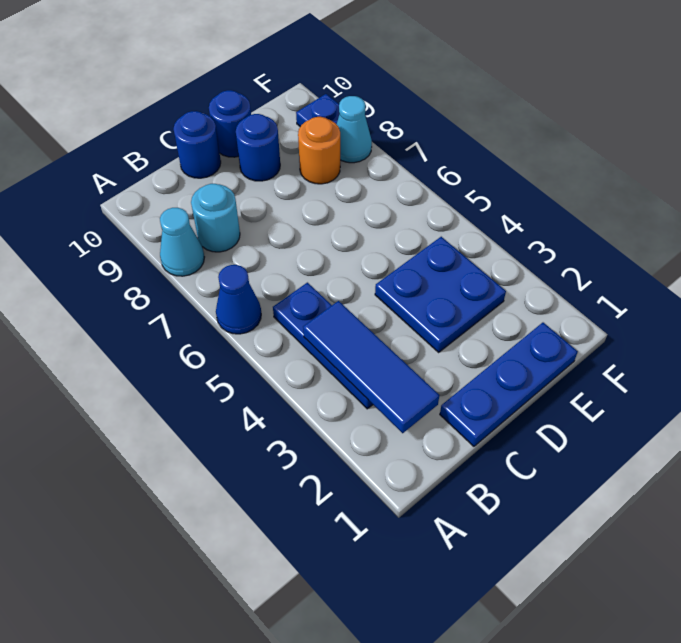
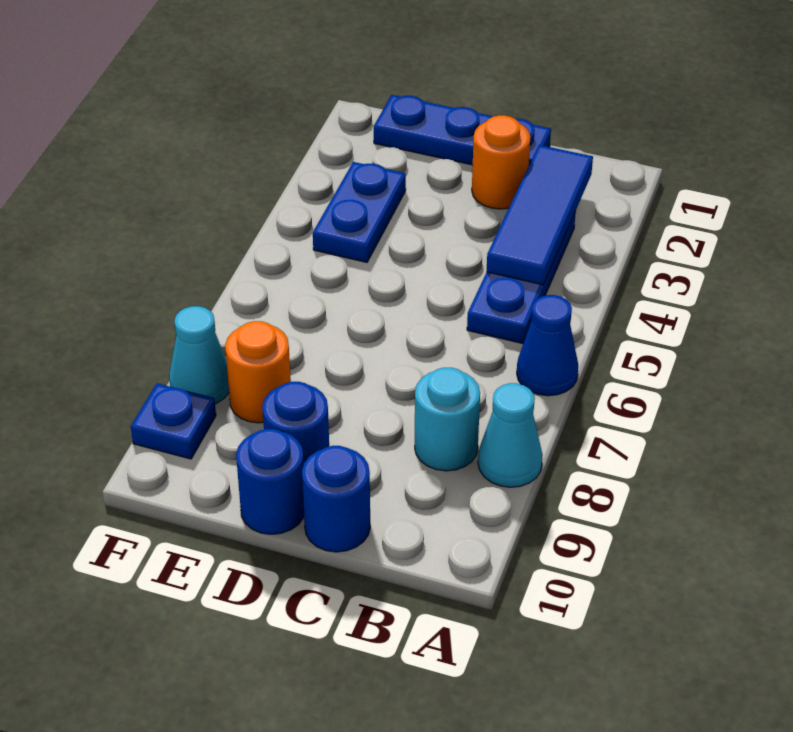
none -> orange round brick C2 level 1
blue plate D3:E4 level 1 -> blue plate E3:E4 level 1

